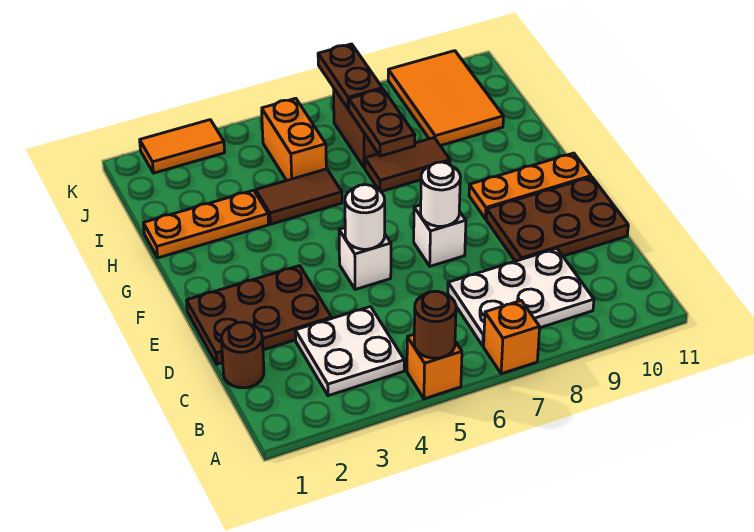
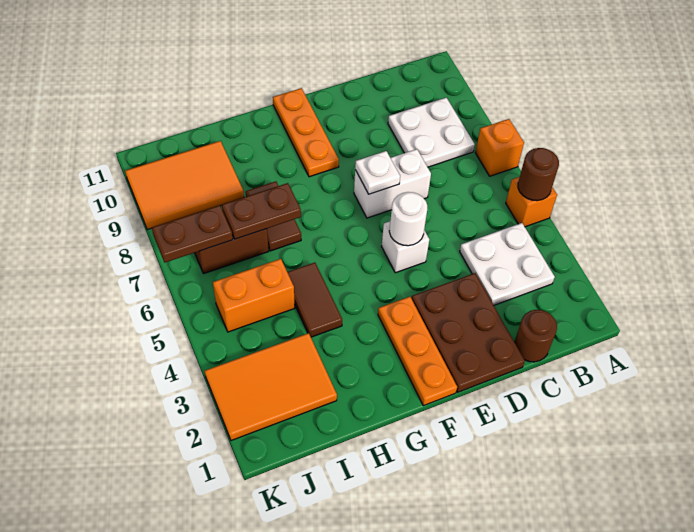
white plate B7:C9 level 1 -> white plate B8:C9 level 1
brown plate D9:E11 level 1 -> none
white brick E7 level 1 -> white brick D7:E7 level 1
white round brick E7 level 2 -> white plate E7 level 2
orange plate H1:H3 level 1 -> orange plate F1:F3 level 1
orange tile K2:K3 level 1 -> orange tile I2:K3 level 1

